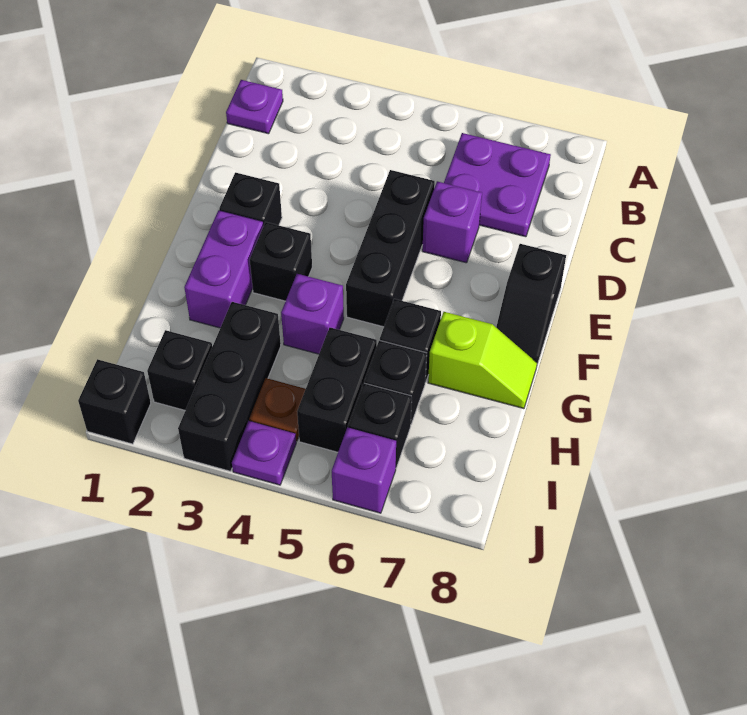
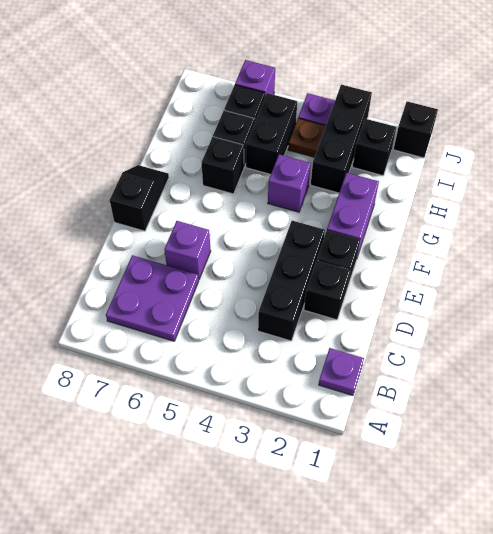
black brick D5:F5 level 1 -> black brick C3:E3 level 1
black brick F3 level 1 -> black brick D2 level 1
lime slope G7:G8 level 1 top 7 -> none

